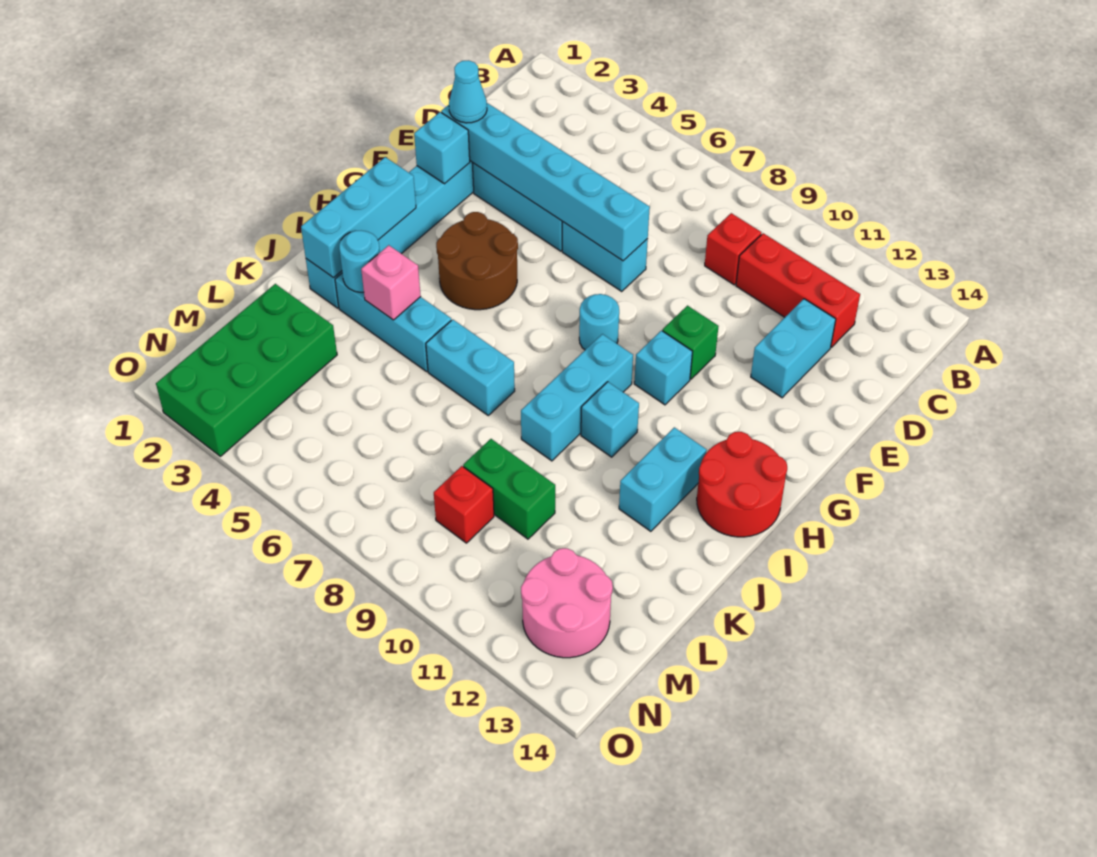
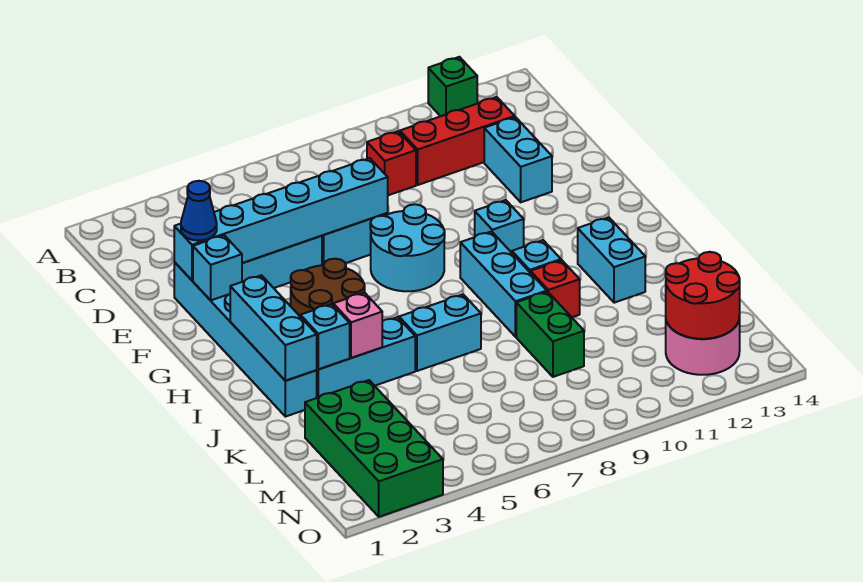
cyan cone E2 level 3 -> blue cone E2 level 3
green brick F10 level 1 -> green brick A12 level 1
cyan round brick G8 level 1 -> cyan round brick F7:G8 level 1
red round brick H13:I14 level 1 -> red round brick M12:N13 level 2
cyan round brick J3 level 2 -> cyan brick J3 level 2
green brick L9:L10 level 1 -> green brick K9:L9 level 1
red brick M9 level 1 -> red brick J10 level 1

